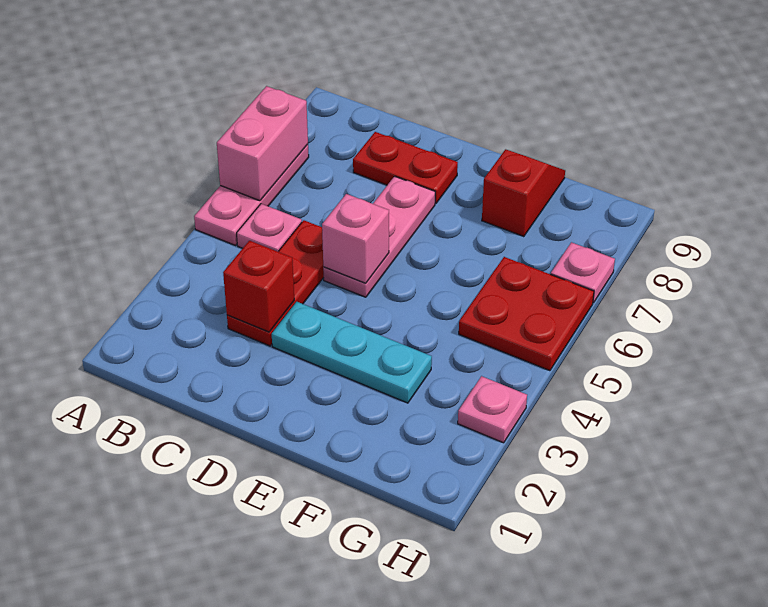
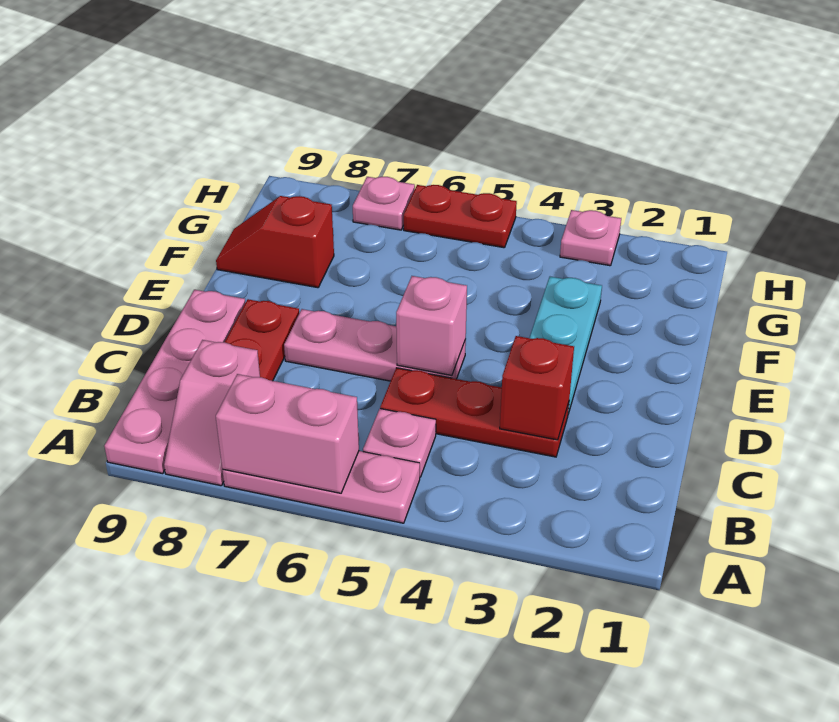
none -> pink slope A8:B8 level 1 top B
none -> pink plate A9:D9 level 1
red plate G5:H6 level 1 -> red plate H5:H6 level 1

